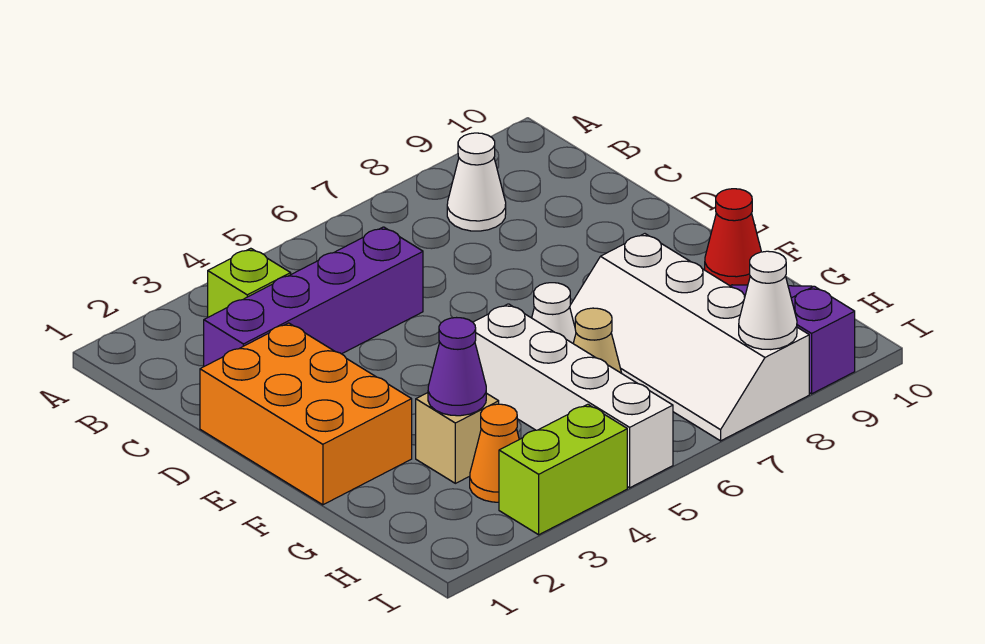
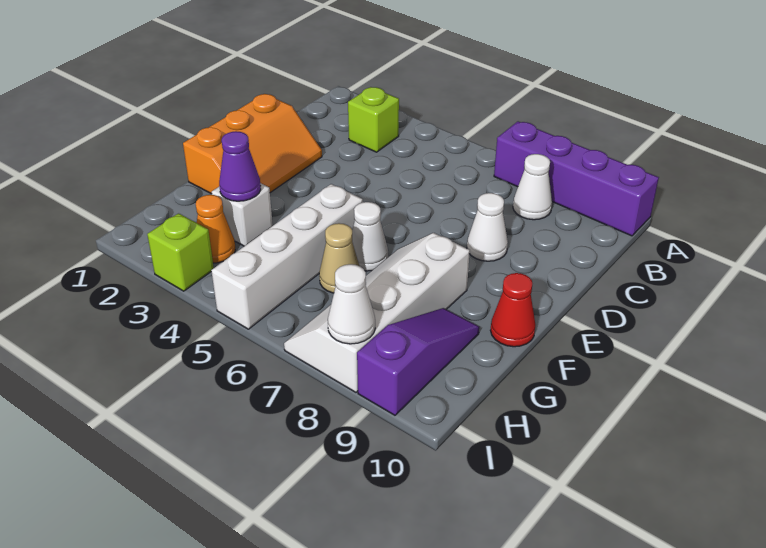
purple brick C2:C5 level 1 -> purple brick A7:A10 level 1
orange brick D1:F2 level 1 -> orange slope D1:F2 level 1 top 1
none -> white cone D8 level 1
tan brick G3 level 1 -> white brick G3 level 1
lime brick I3:I4 level 1 -> lime brick I3 level 1

